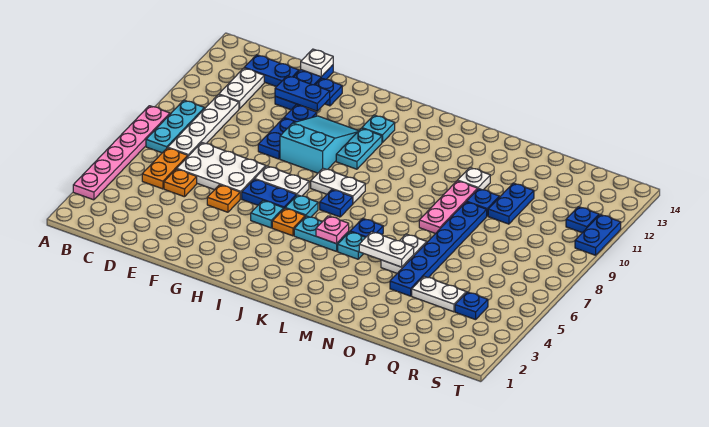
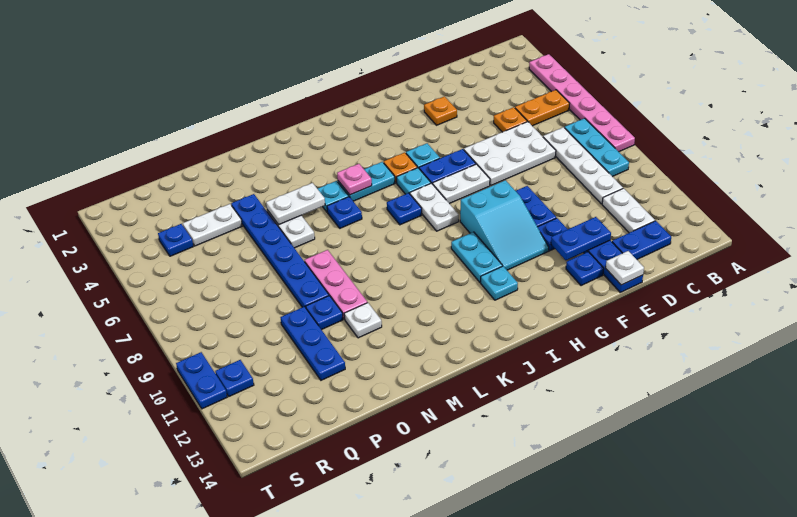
orange plate C5:C6 level 1 -> orange plate B5:C5 level 1
orange plate F5 level 1 -> orange plate F3 level 1
white plate I8:J8 level 1 -> white plate I7:I8 level 1
blue plate P10:P11 level 1 -> blue plate P10:P12 level 1

